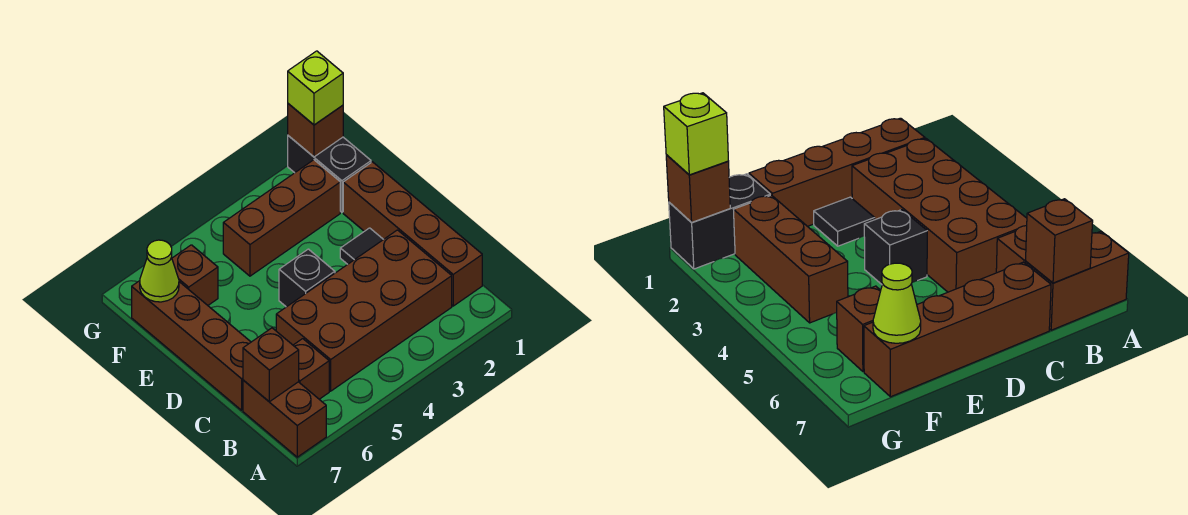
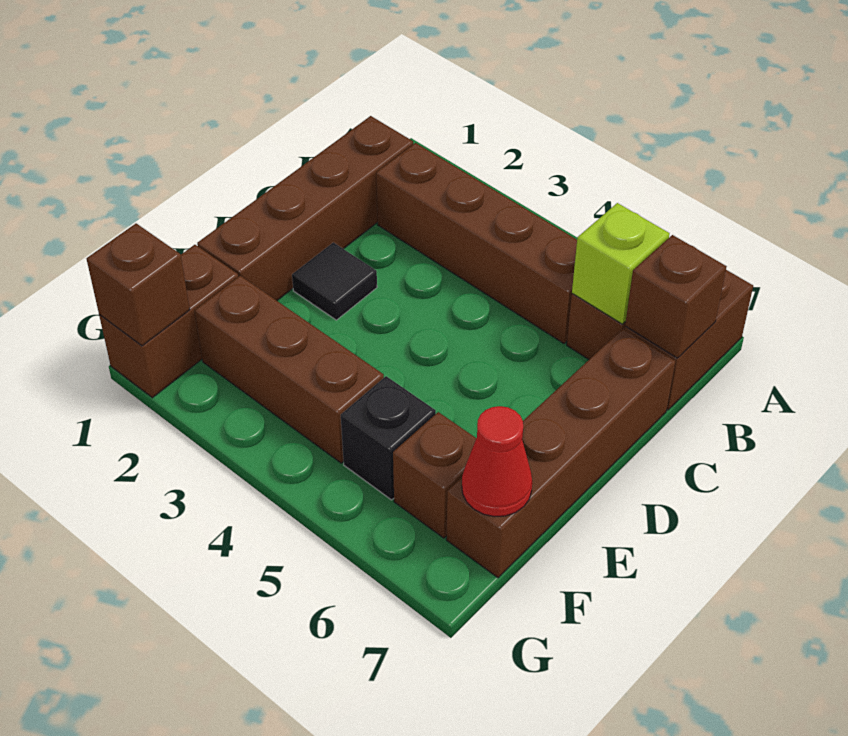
brown brick B2:C5 level 1 -> brown brick B2:B5 level 1
black brick D4 level 1 -> black brick F5 level 1
black brick F1:G1 level 1 -> brown brick F1:G1 level 1
lime cone F7 level 2 -> red cone F7 level 2
lime brick G1 level 3 -> lime brick B6 level 2

